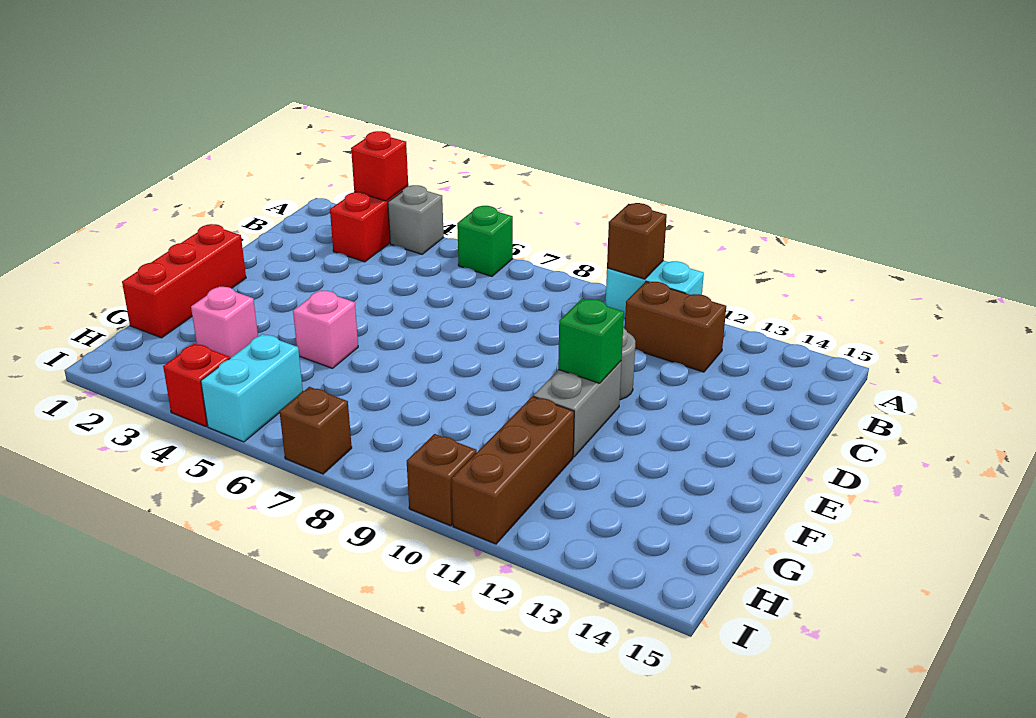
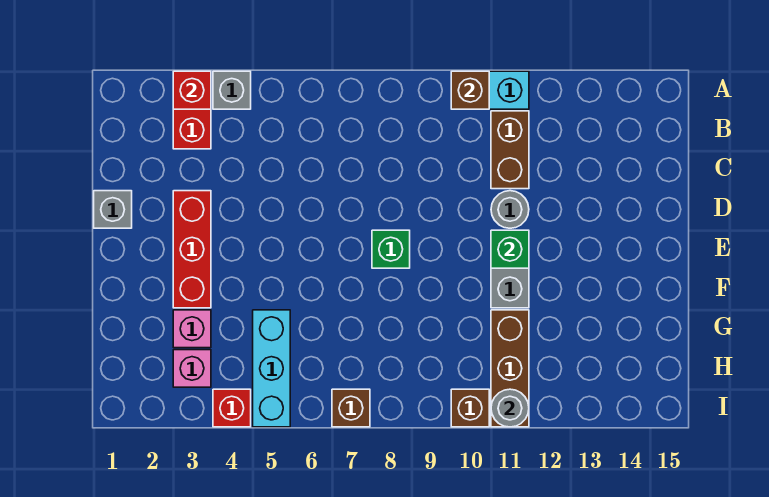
green brick A6 level 1 -> green brick E8 level 1
brown brick B11:B12 level 1 -> brown brick B11:C11 level 1
none -> grey brick D1 level 1
red brick E1:G1 level 1 -> red brick D3:F3 level 1
pink brick F5 level 1 -> pink brick H3 level 1
cyan brick H5:I5 level 1 -> cyan brick G5:I5 level 1
none -> grey round brick I11 level 2

